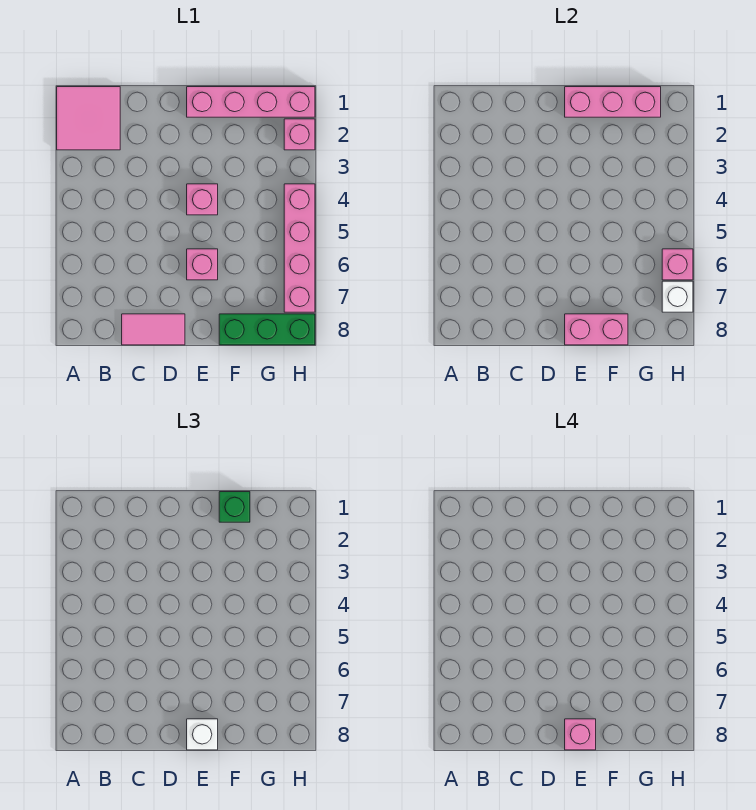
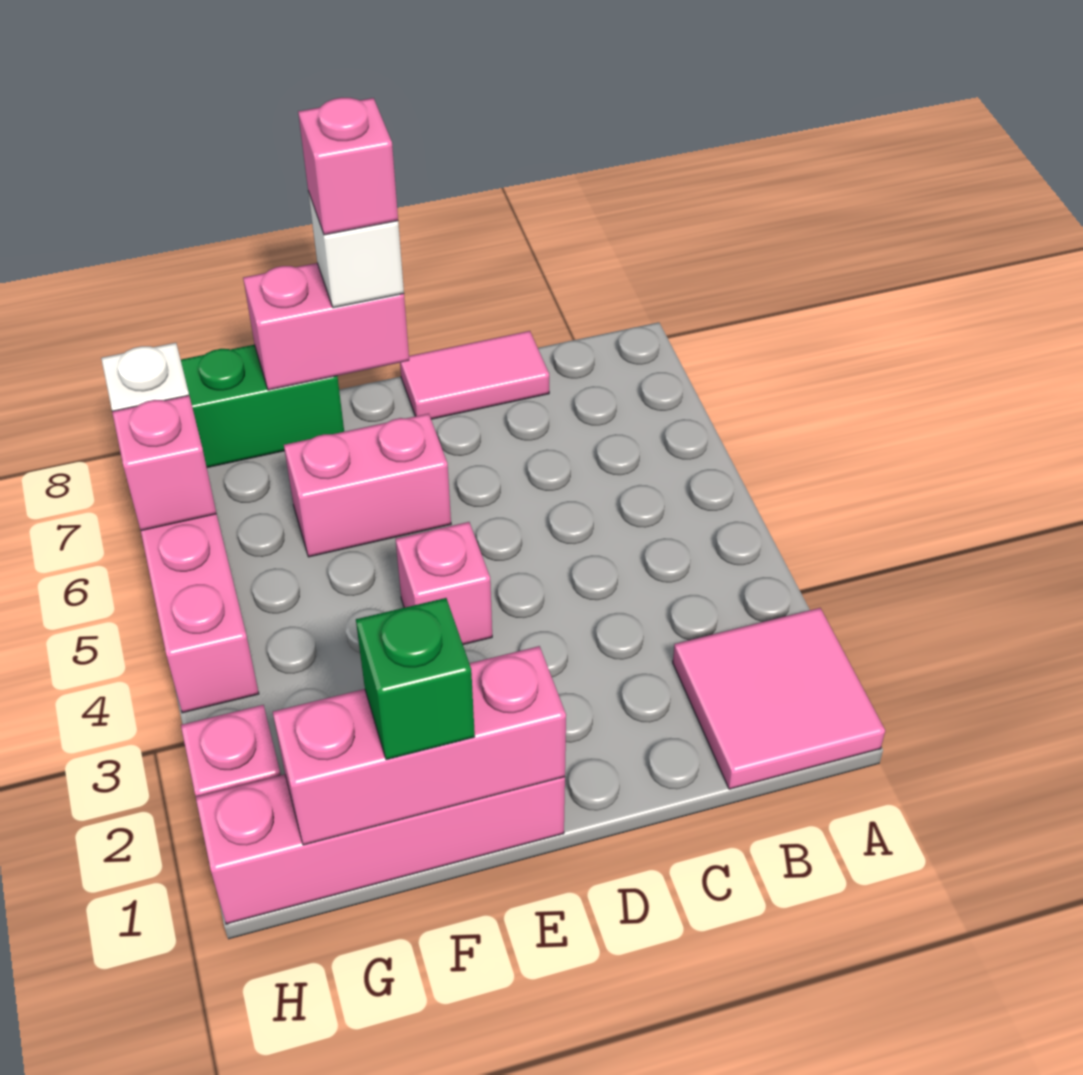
pink brick E6 level 1 -> pink brick E6:F6 level 1

